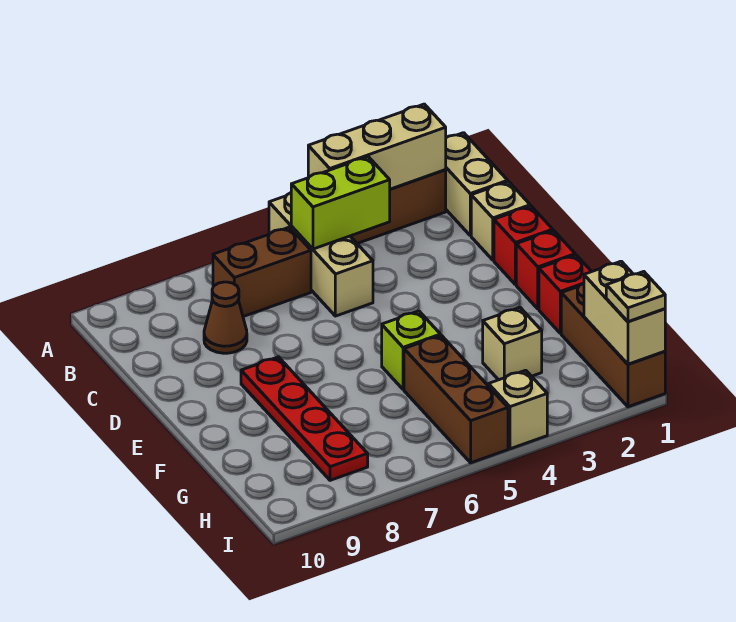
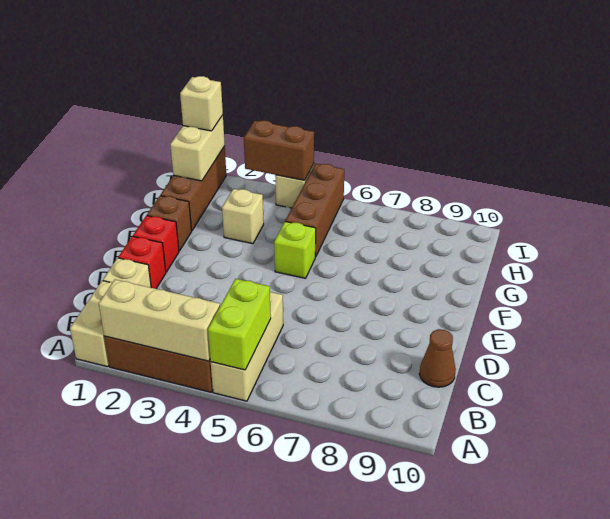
lime brick B4:B5 level 2 -> lime brick A5:B5 level 2
brown brick B6:B7 level 1 -> brown brick I3:I4 level 2
brown cone C8 level 1 -> brown cone C10 level 1
red plate E8:H8 level 1 -> none
red brick F1 level 1 -> brown brick F1 level 1
tan plate I1 level 3 -> tan brick I1 level 3

